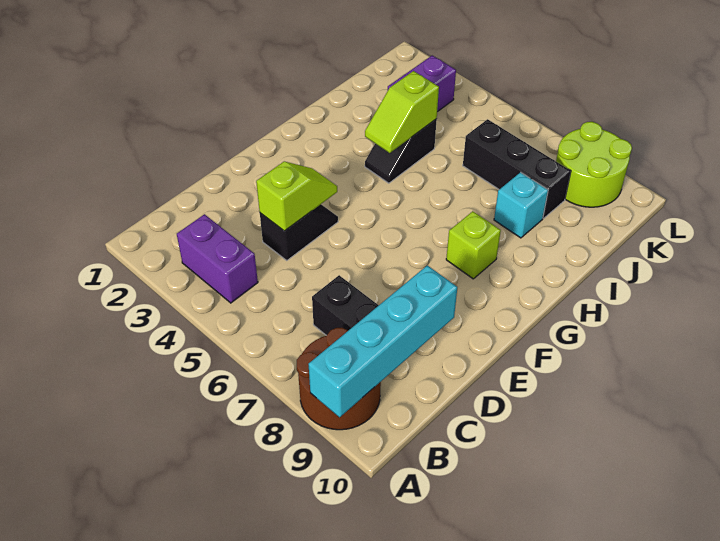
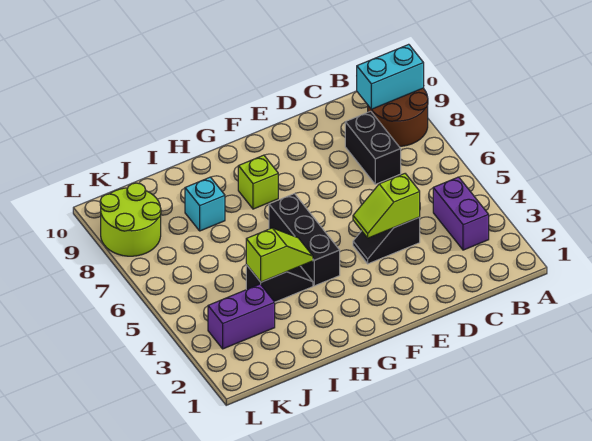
cyan brick A9:D9 level 2 -> cyan brick A9:B9 level 2
black brick J6:J8 level 1 -> black brick G4:G6 level 1

